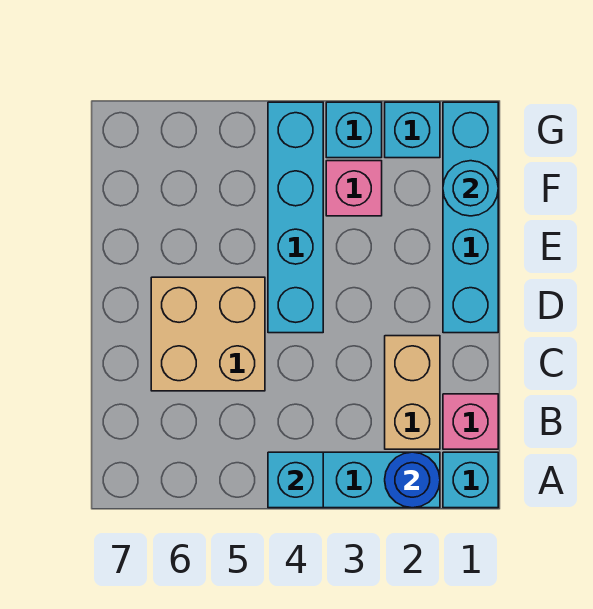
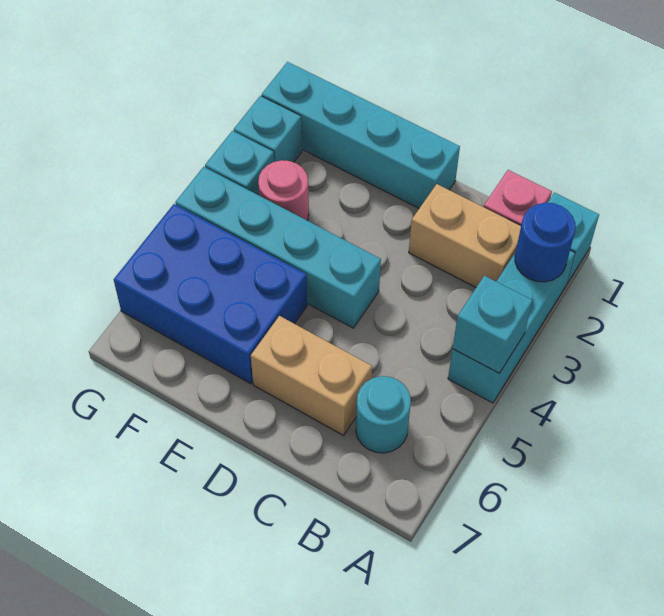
tan brick C5:D6 level 1 -> tan brick C6:D6 level 1
none -> blue brick E5:G6 level 1
cyan round brick F1 level 2 -> cyan round brick B6 level 1
pink brick F3 level 1 -> pink round brick F3 level 1

